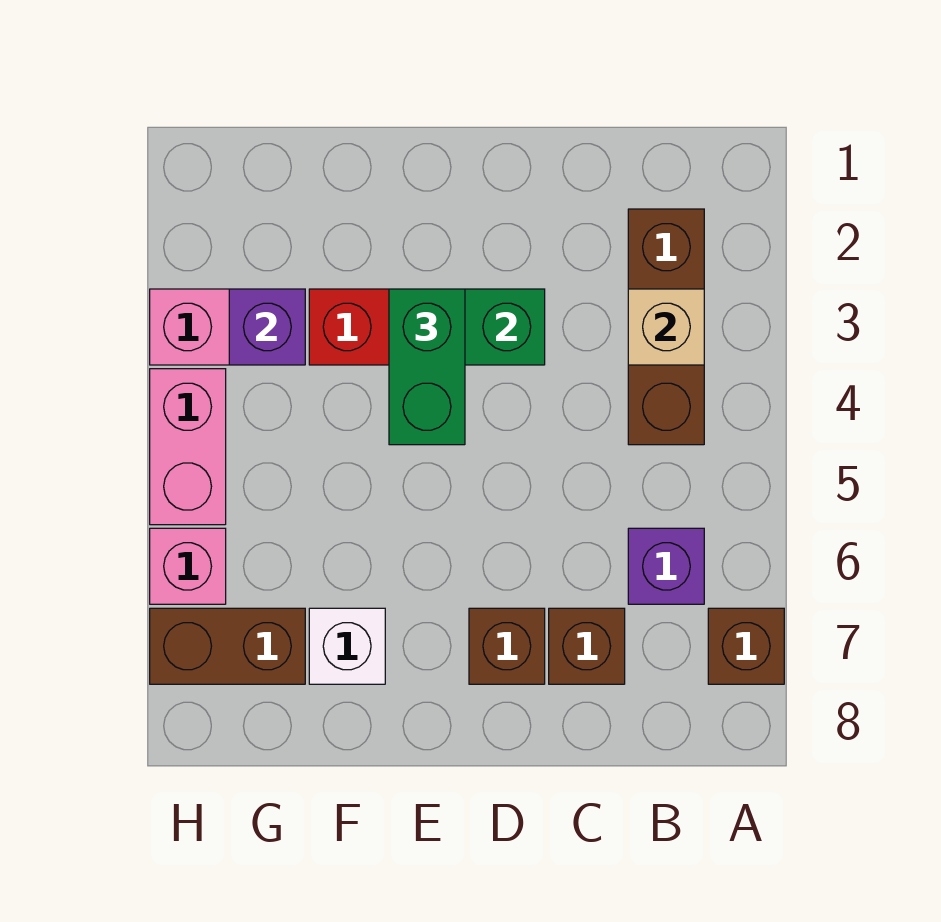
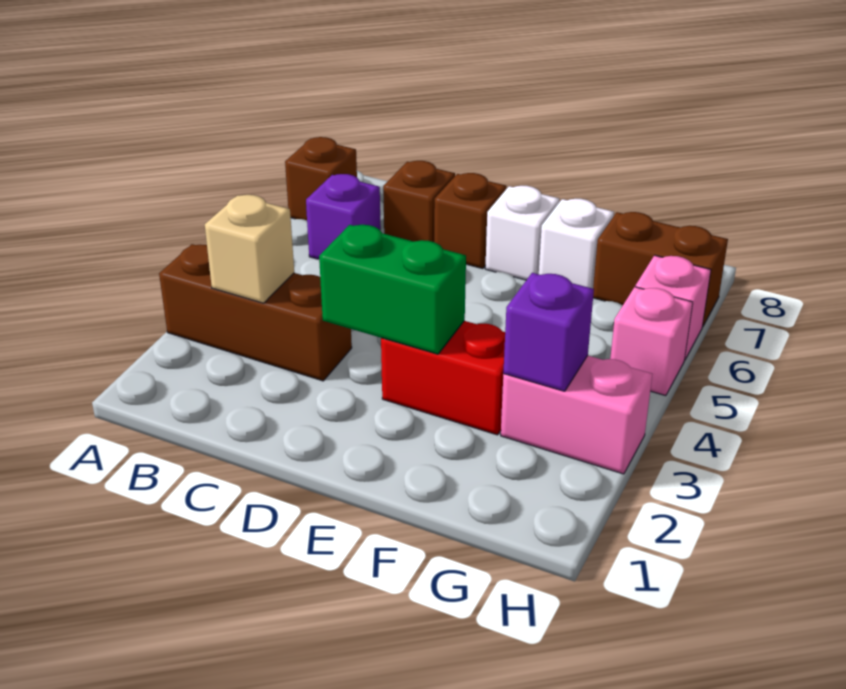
brown brick B2:B4 level 1 -> brown brick A3:C3 level 1
green brick E3:E4 level 3 -> none
none -> white brick E7 level 1
pink brick H4:H5 level 1 -> pink brick H5 level 1

